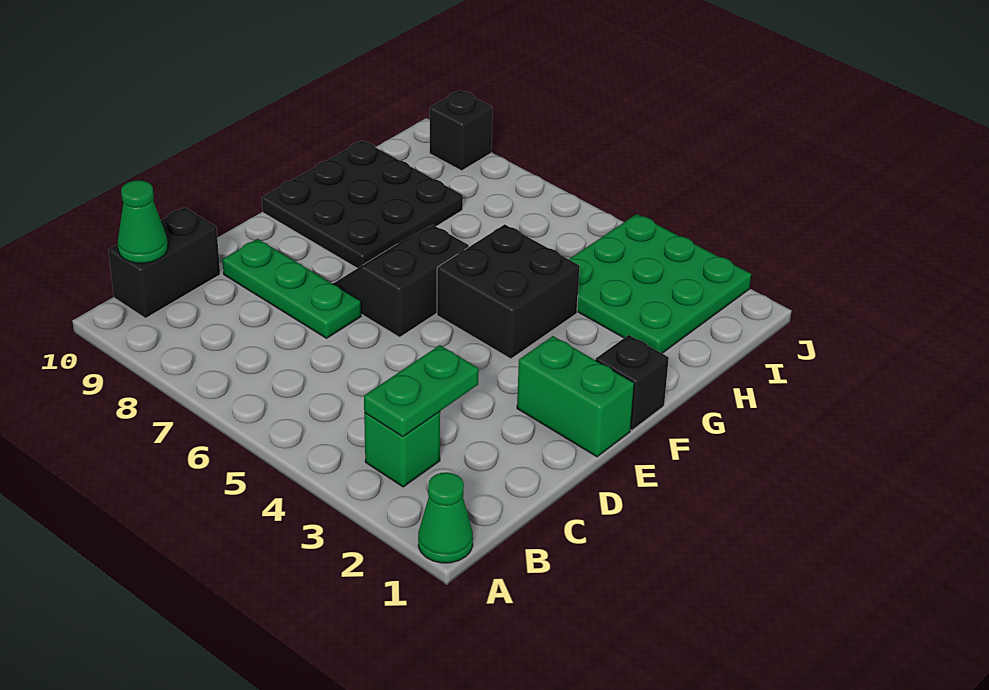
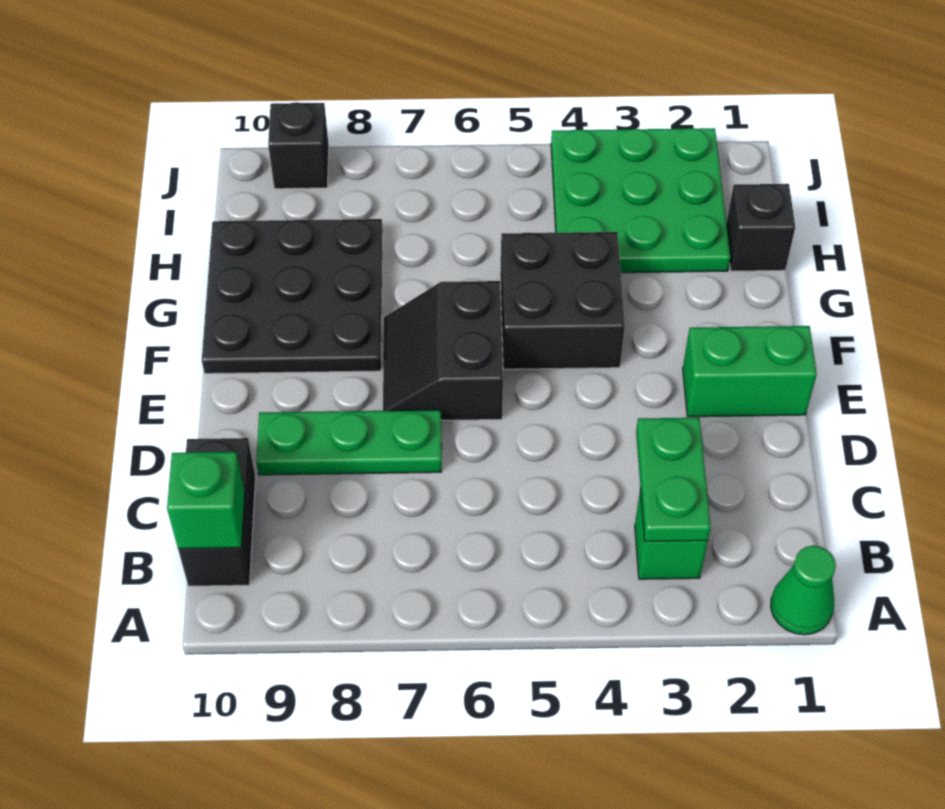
green cone B10 level 2 -> green brick B10 level 2
black brick F1 level 1 -> black brick H1 level 1

